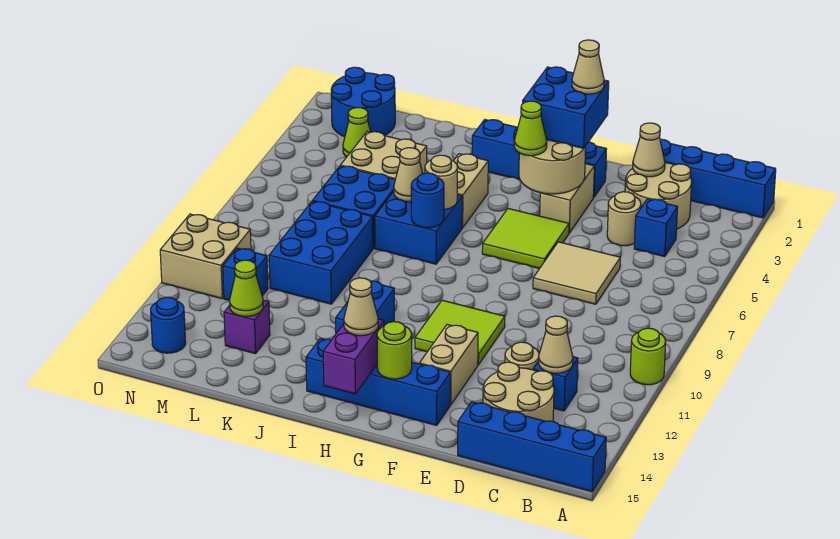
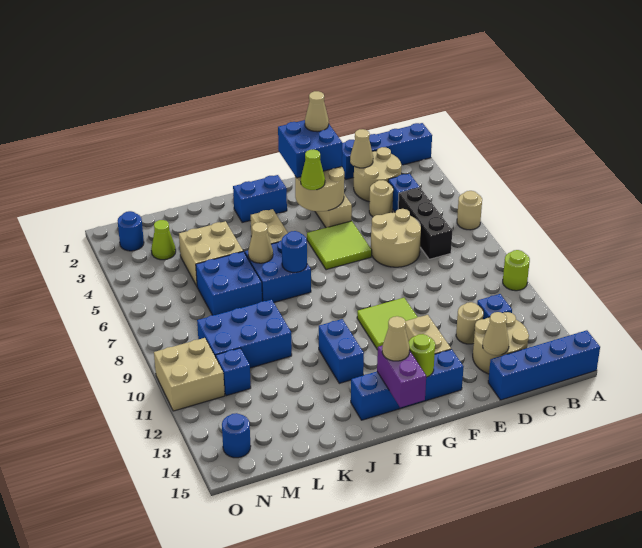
none -> black brick C5:C7 level 1
tan cone C12 level 2 -> tan cone D14 level 2
tan tile D6:E7 level 1 -> tan round brick D6:E7 level 1
blue brick F2:I2 level 1 -> blue brick H2:I2 level 1
tan round brick I6 level 2 -> tan round brick A6 level 1
blue brick K8:L10 level 1 -> blue brick K9:M10 level 1
purple brick L13 level 1 -> none
lime cone L13 level 2 -> none
blue round brick M1:N2 level 1 -> blue round brick N2 level 1

